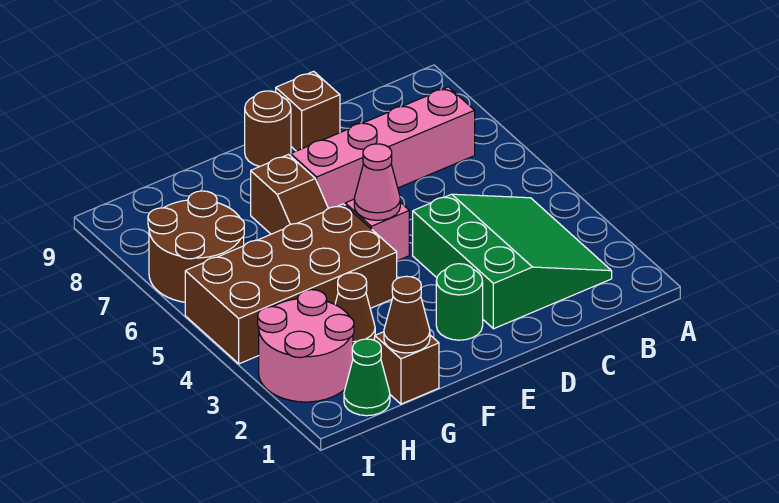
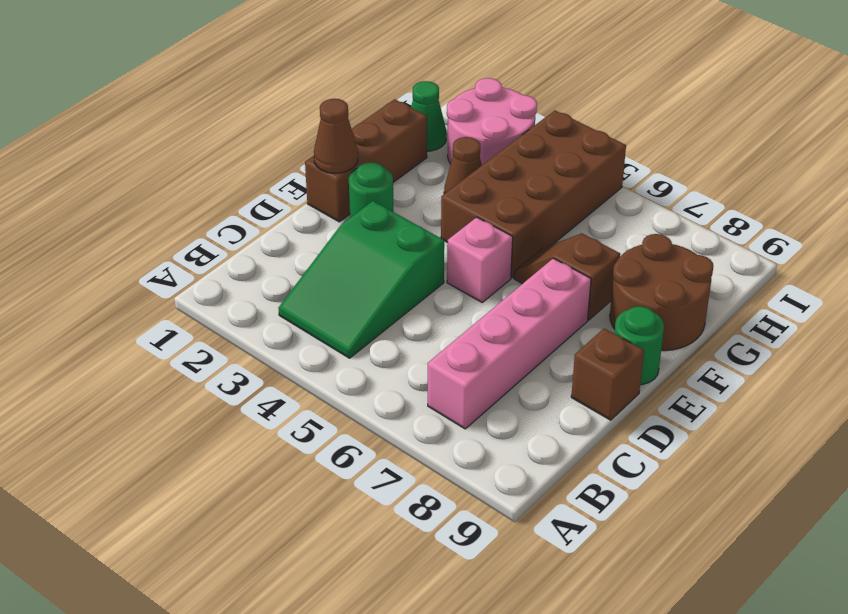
green slope B2:D4 level 1 top D -> green slope B3:D4 level 1 top D
pink cone E5 level 2 -> none
brown round brick E9 level 1 -> green round brick E9 level 1
brown brick G1 level 1 -> brown brick E1:G1 level 1
brown cone G1 level 2 -> brown cone E1 level 2
brown round brick H6:I7 level 1 -> brown round brick F8:G9 level 1

